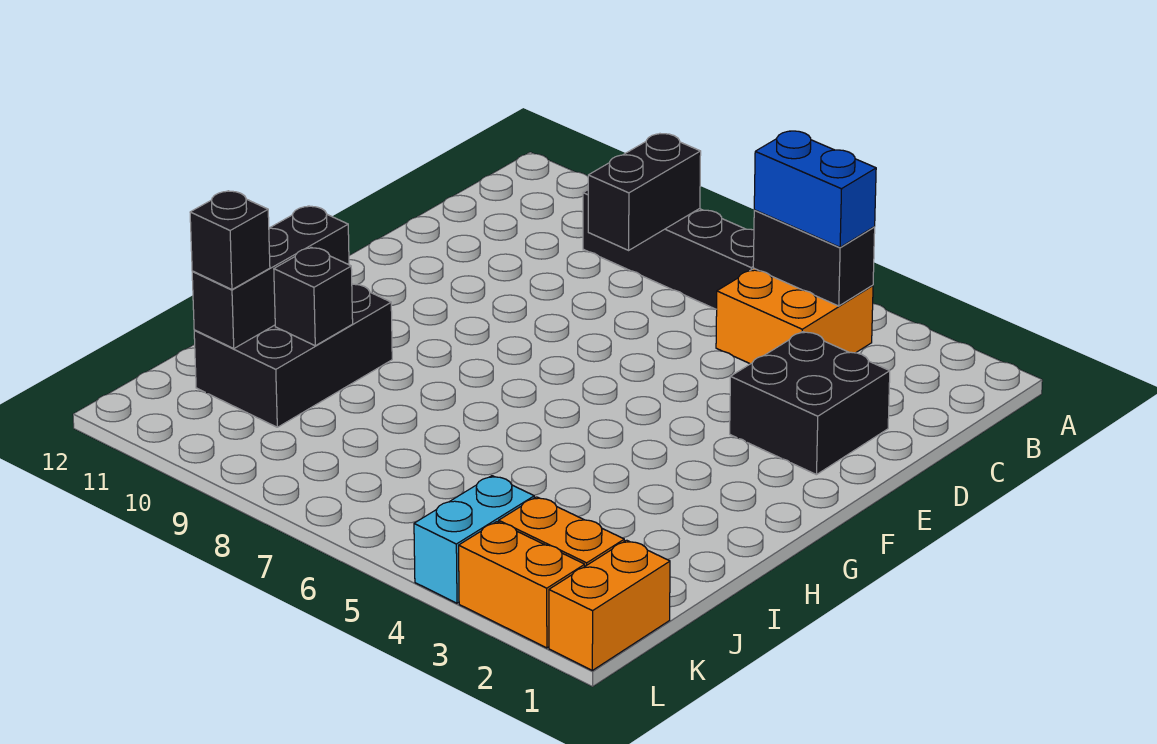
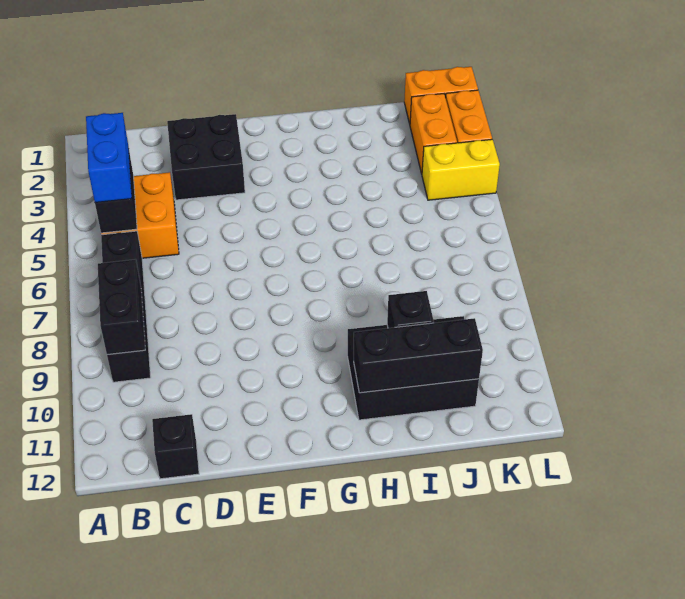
black brick B8:C8 level 2 -> black brick B8:B9 level 2
black brick J11 level 3 -> black brick C12 level 1
cyan brick K4:L4 level 1 -> yellow brick K4:L4 level 1

